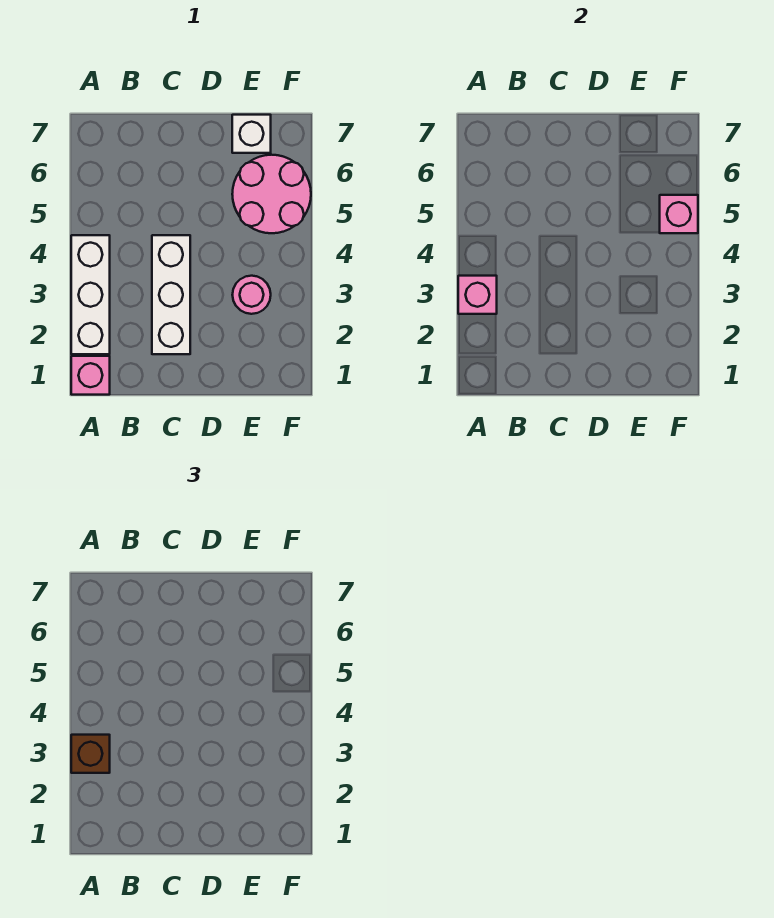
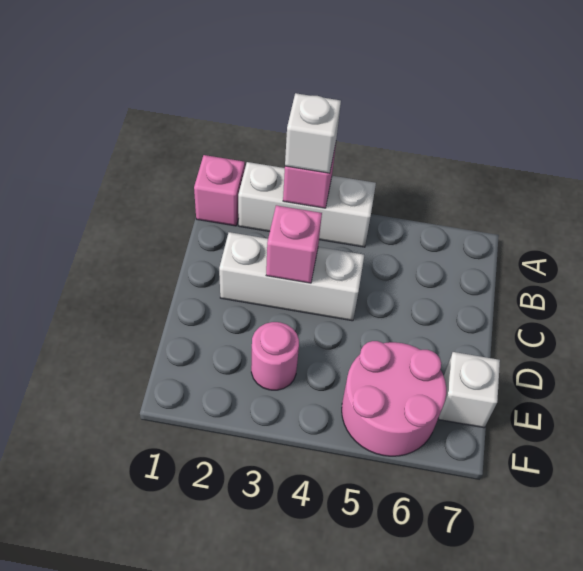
brown brick A3 level 3 -> white brick A3 level 3
pink brick F5 level 2 -> pink brick C3 level 2

